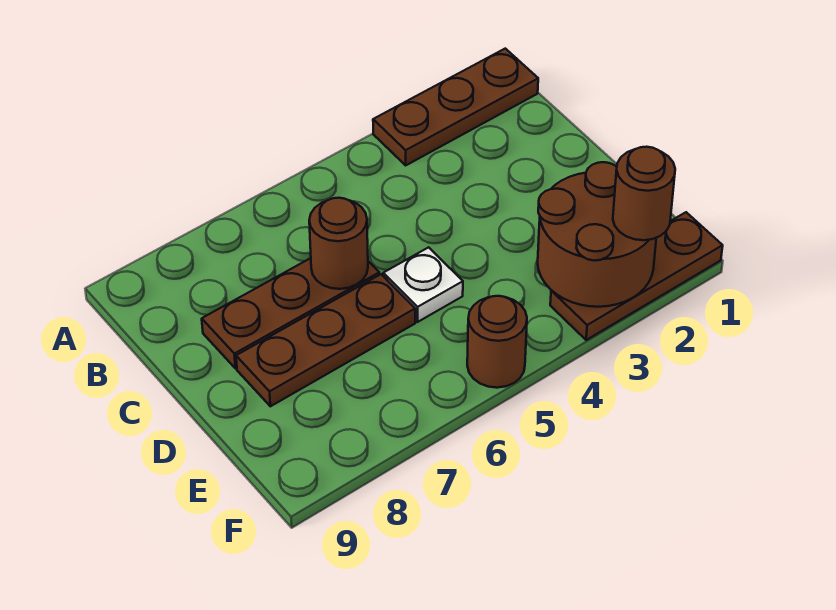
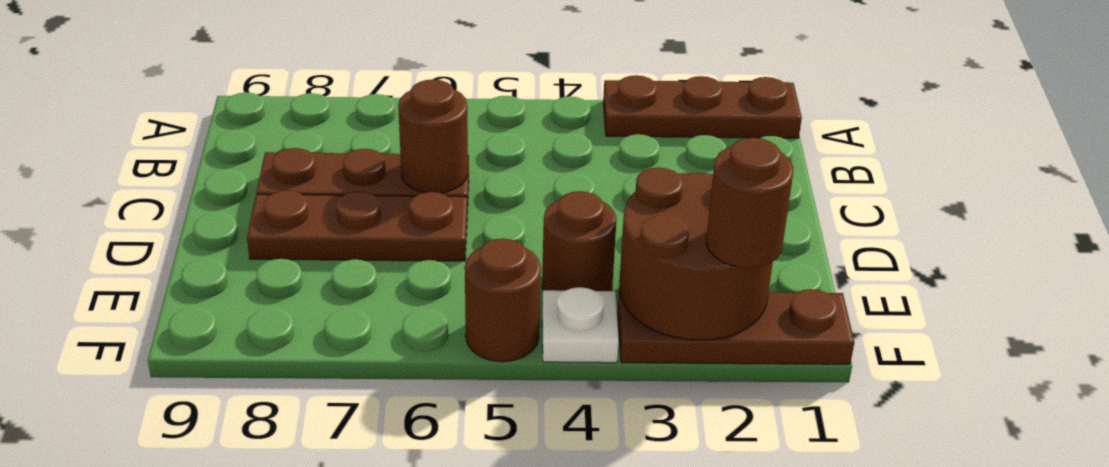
white plate D5 level 1 -> white plate F4 level 1
none -> brown round brick E4 level 1

